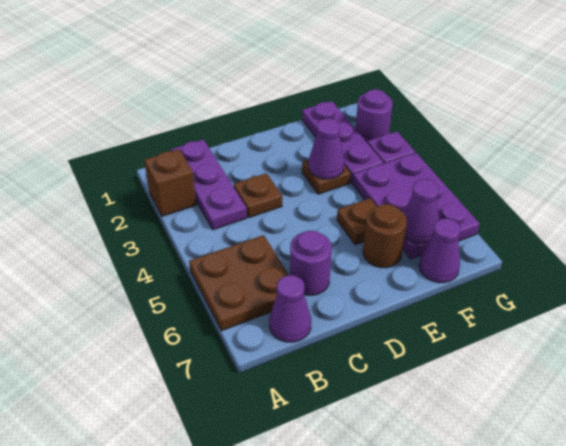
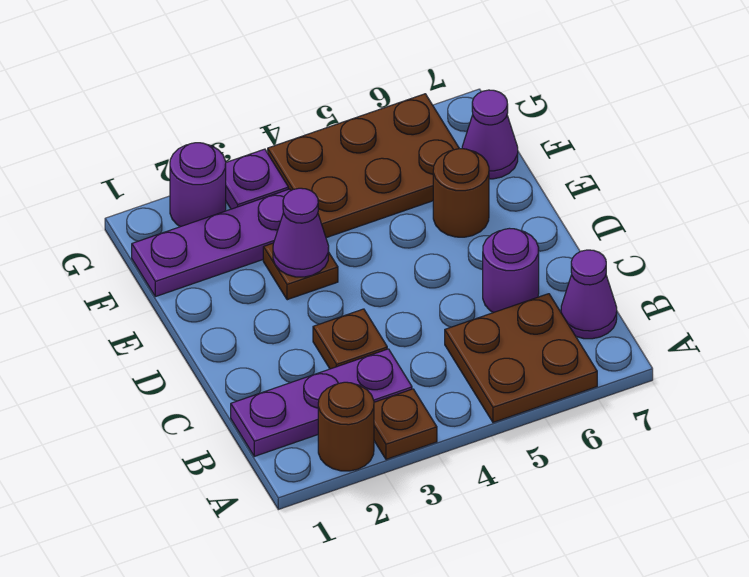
brown brick A2 level 1 -> brown round brick A2 level 1
brown plate E5 level 1 -> brown plate A3 level 1
purple plate F4:G6 level 1 -> brown plate F4:G6 level 1
purple cone F6 level 2 -> none

